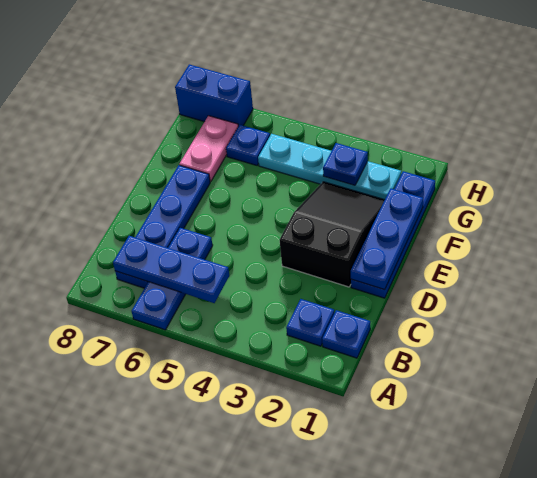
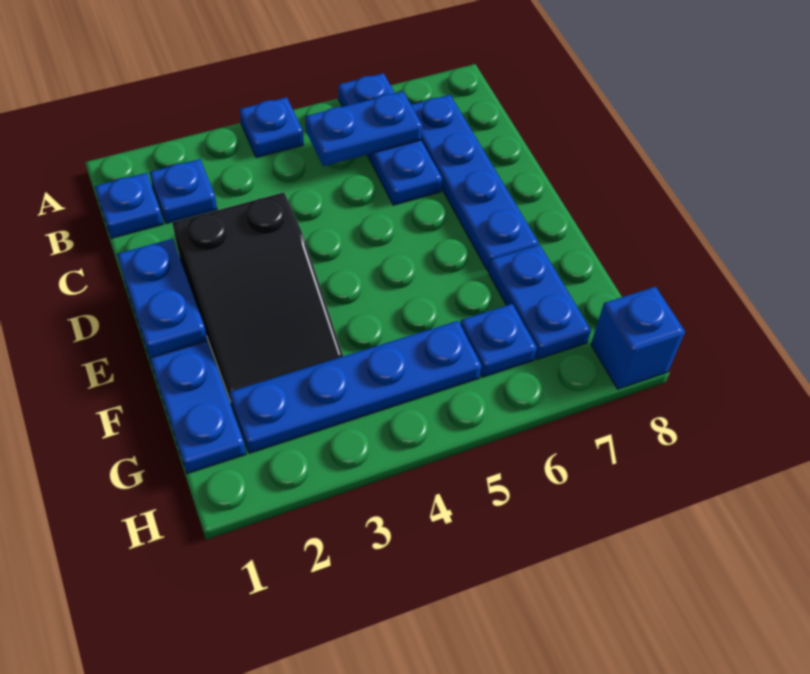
blue plate B5:B7 level 2 -> blue plate B5:B6 level 2
blue plate D1:F1 level 2 -> blue plate D1:E1 level 2
pink plate F7:G7 level 1 -> blue plate F7:G7 level 1
cyan plate G2:G5 level 1 -> blue plate G2:G5 level 1
blue plate G3 level 2 -> blue plate A4 level 1
blue brick H7:H8 level 1 -> blue brick H8 level 1

